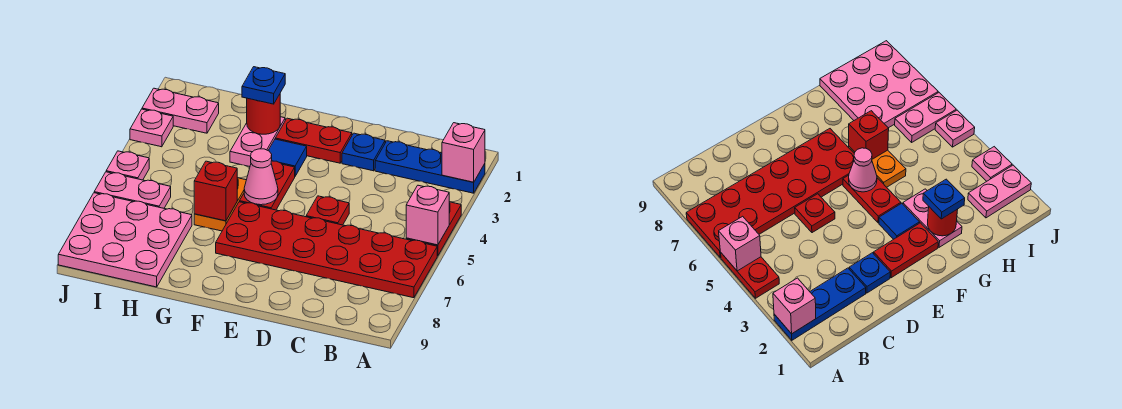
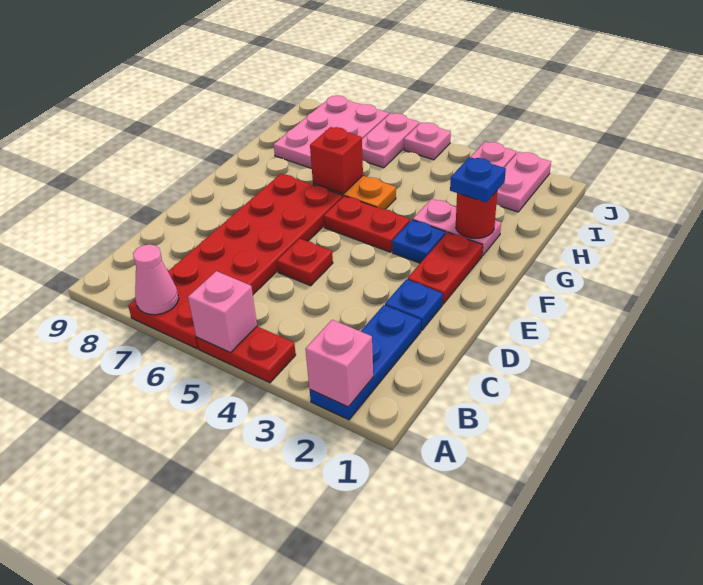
blue tile F3 level 1 -> blue plate F3 level 1
pink cone F5 level 2 -> pink cone A7 level 2
pink plate H7:J9 level 1 -> pink plate H7:J8 level 1

